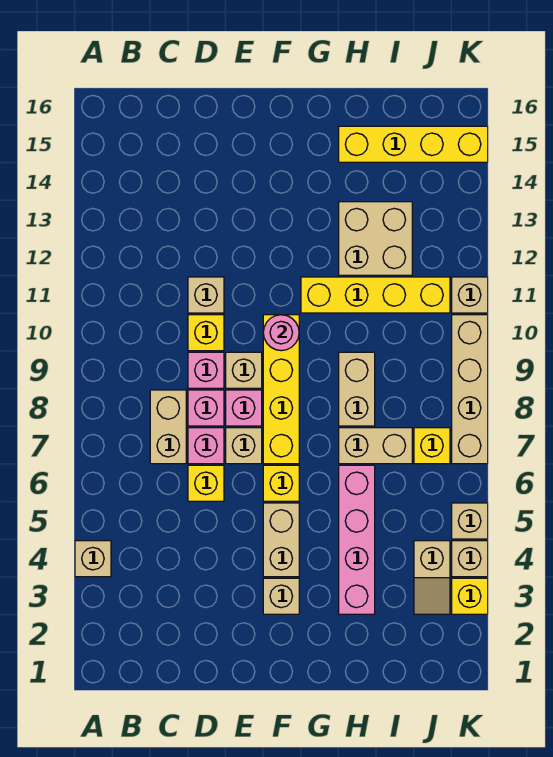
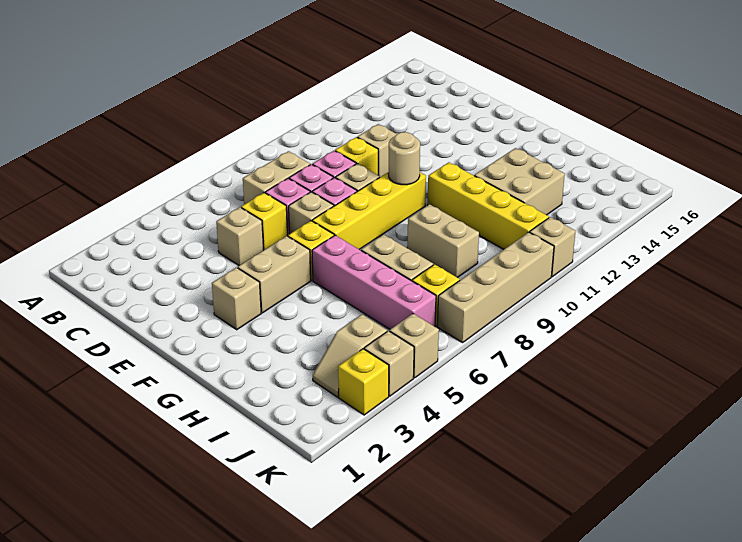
tan brick A4 level 1 -> tan brick D5 level 1
pink round brick F10 level 2 -> tan round brick F10 level 2
pink brick H3:H6 level 1 -> pink brick G6:J6 level 1
tan brick H8:H9 level 1 -> tan brick H9:I9 level 1
yellow brick H15:K15 level 1 -> none

